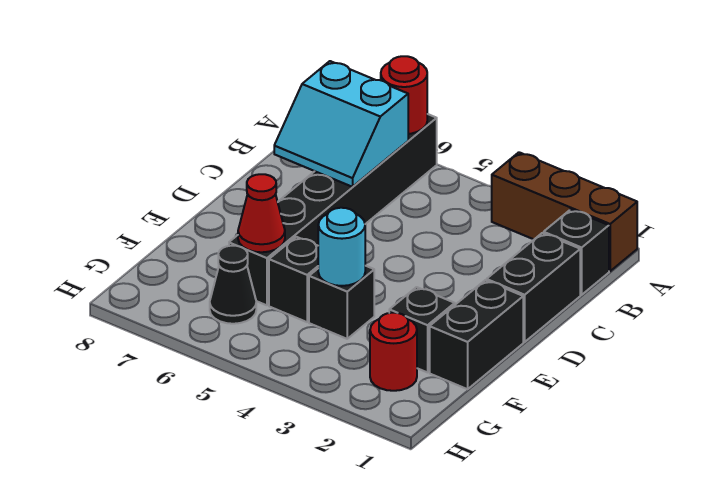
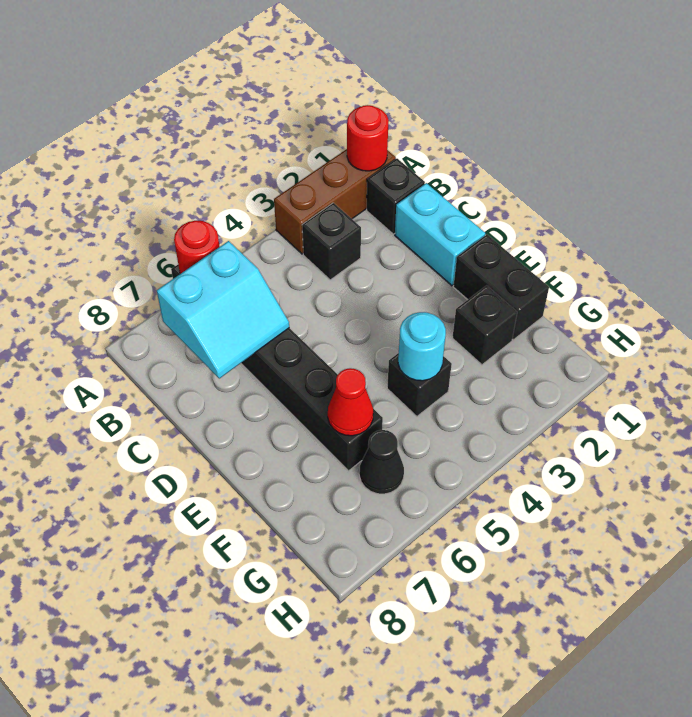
black brick C1:D1 level 1 -> cyan brick C1:D1 level 1
black brick F5 level 1 -> black brick B3 level 1
red round brick G2 level 1 -> red round brick A1 level 2

